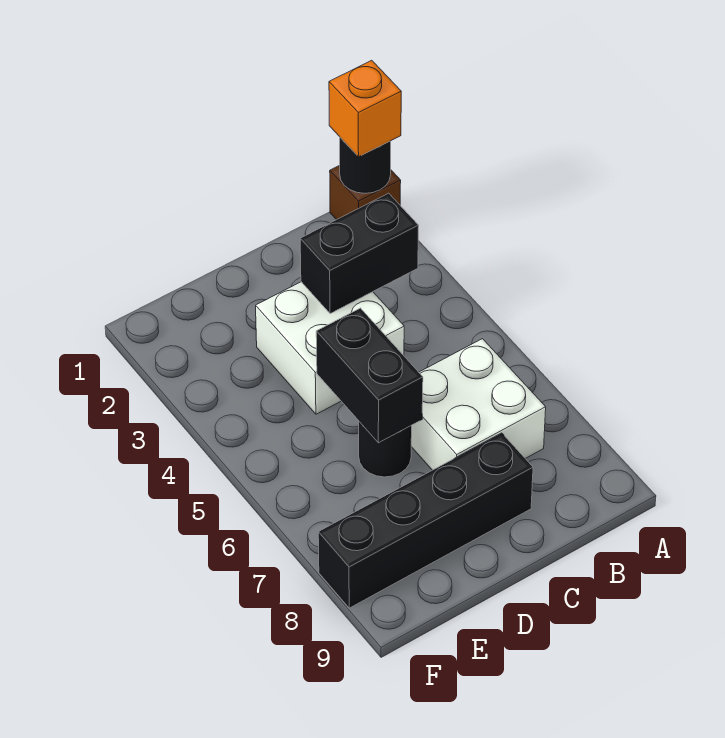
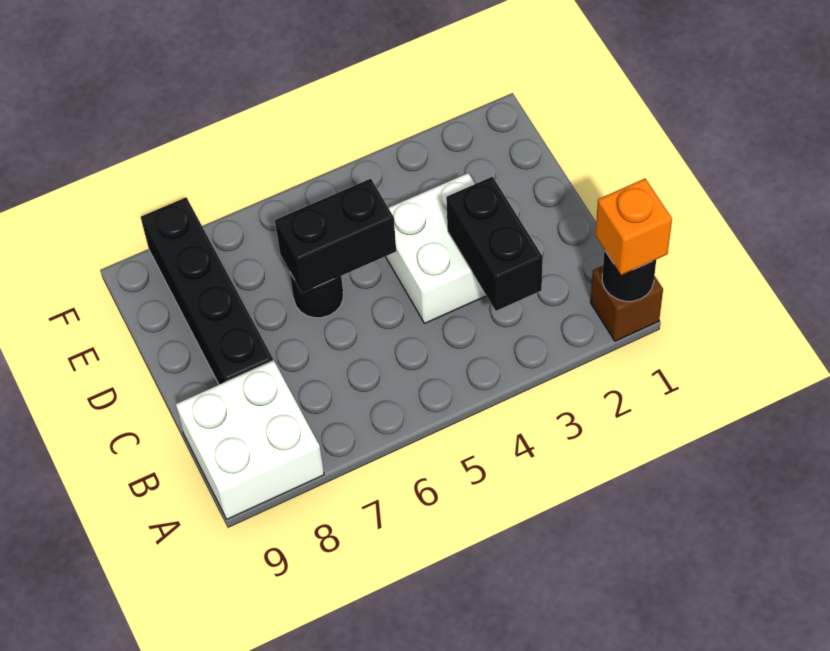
white brick B6:C7 level 1 -> white brick A8:B9 level 1

